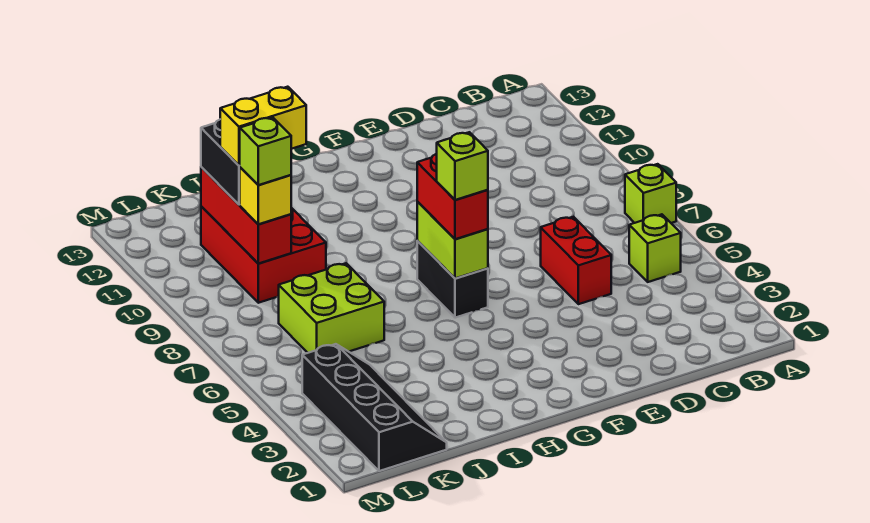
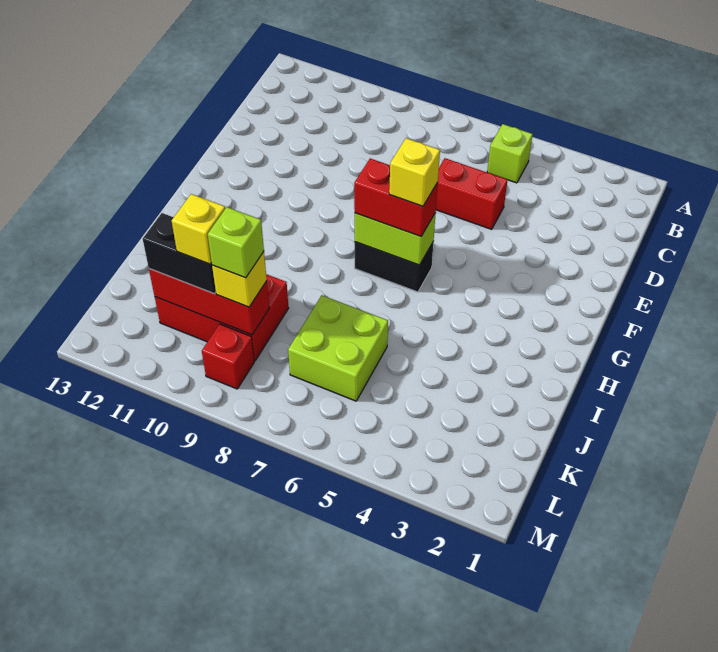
lime brick A7 level 1 -> none
lime brick G6 level 4 -> yellow brick G6 level 4
yellow brick J10:K10 level 4 -> yellow brick K10 level 4
black slope K1:L4 level 1 top L -> none
none -> red brick L9 level 1

